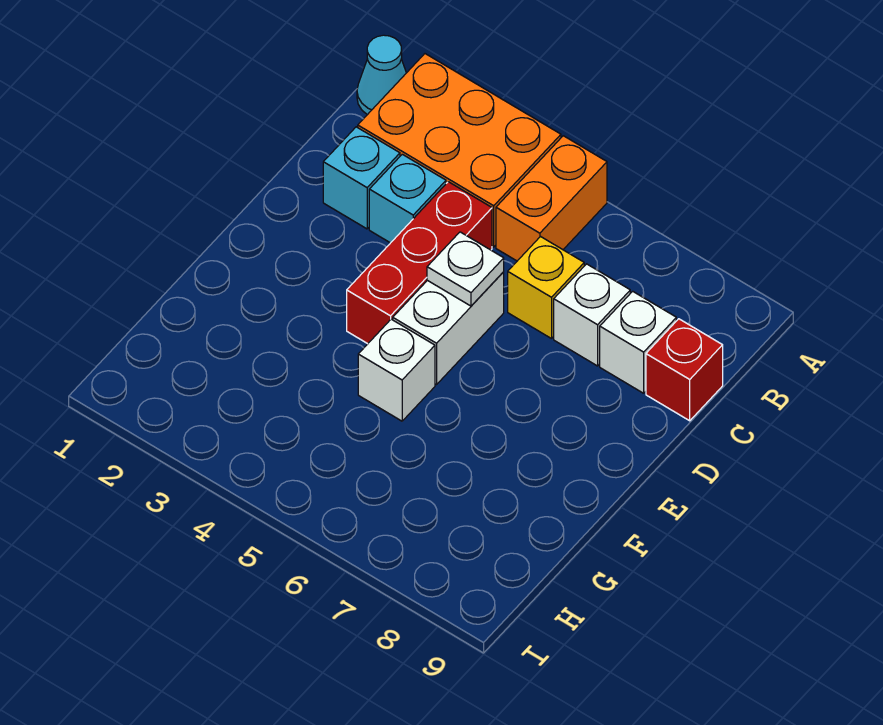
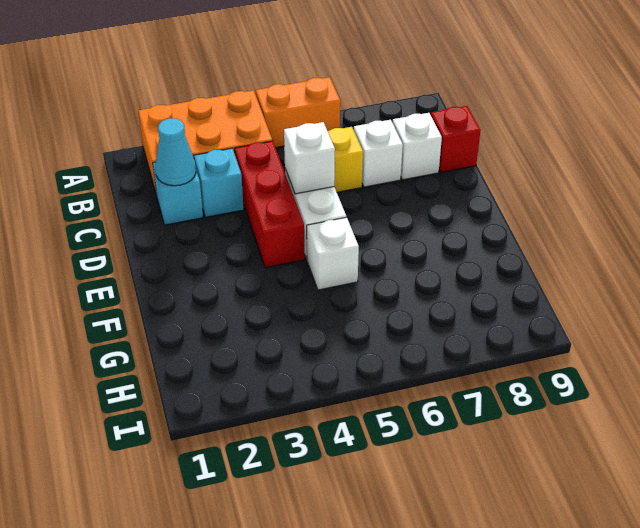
cyan cone A1 level 1 -> cyan cone C2 level 2
orange brick A5:B5 level 1 -> orange brick A5:A6 level 1
white plate D5 level 2 -> white brick D5 level 2

